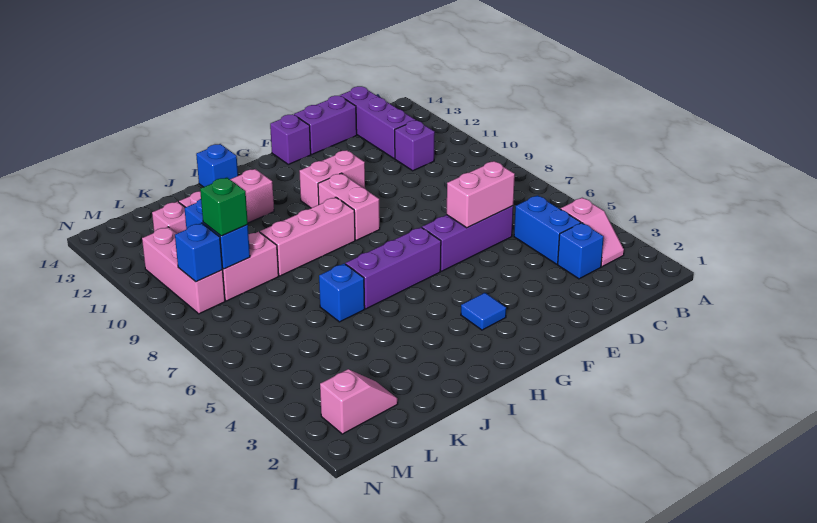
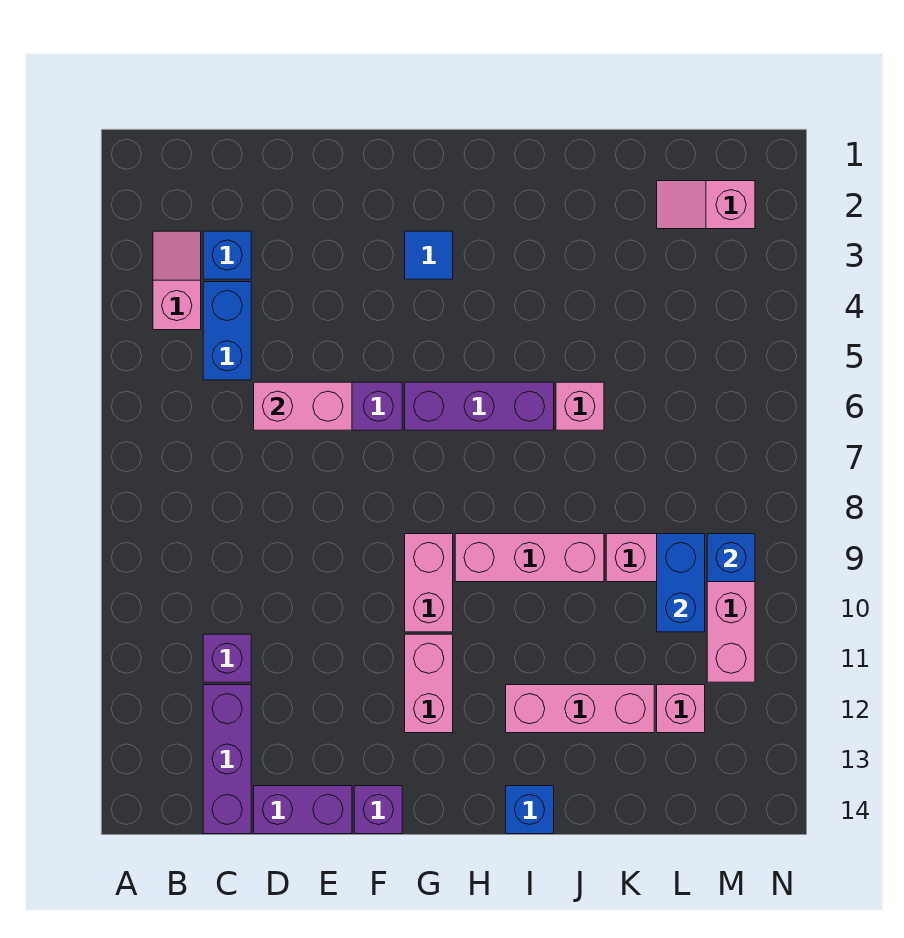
pink brick F11:G11 level 1 -> pink brick G11:G12 level 1
blue brick J6 level 1 -> pink brick J6 level 1
green brick L9 level 3 -> none

